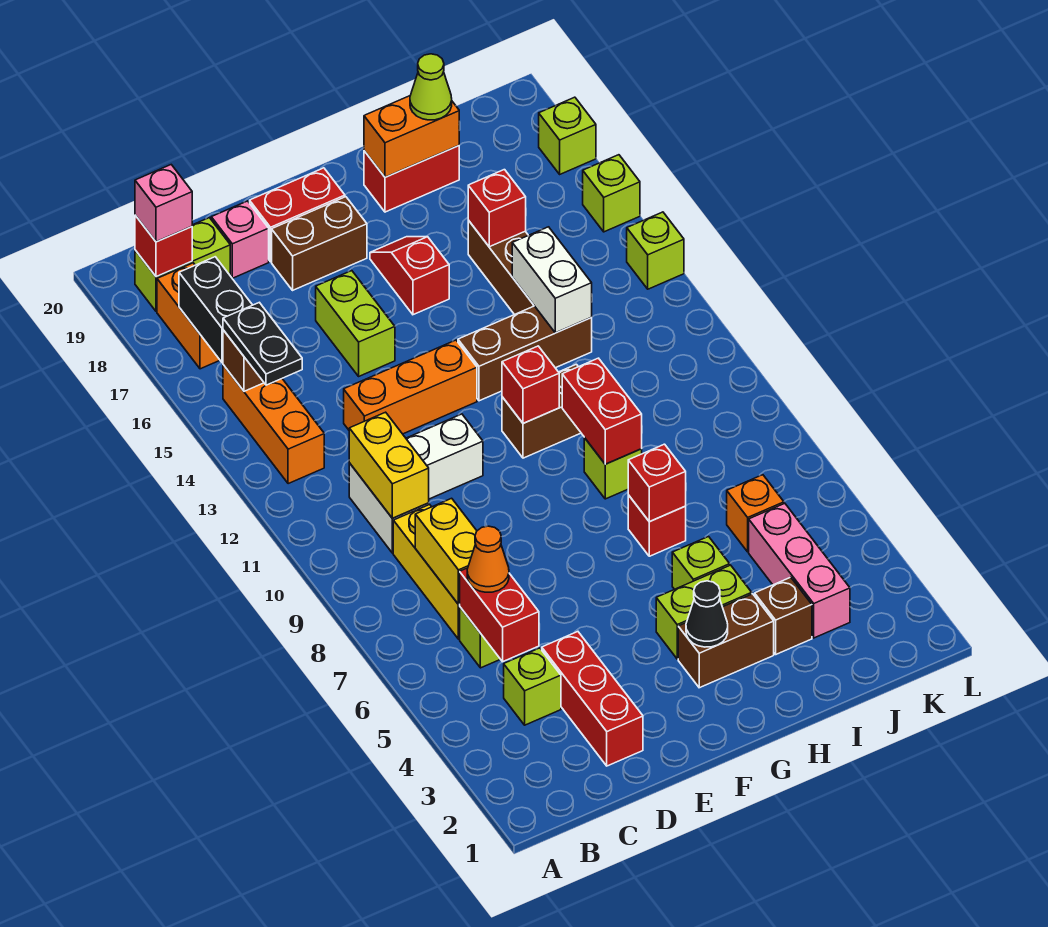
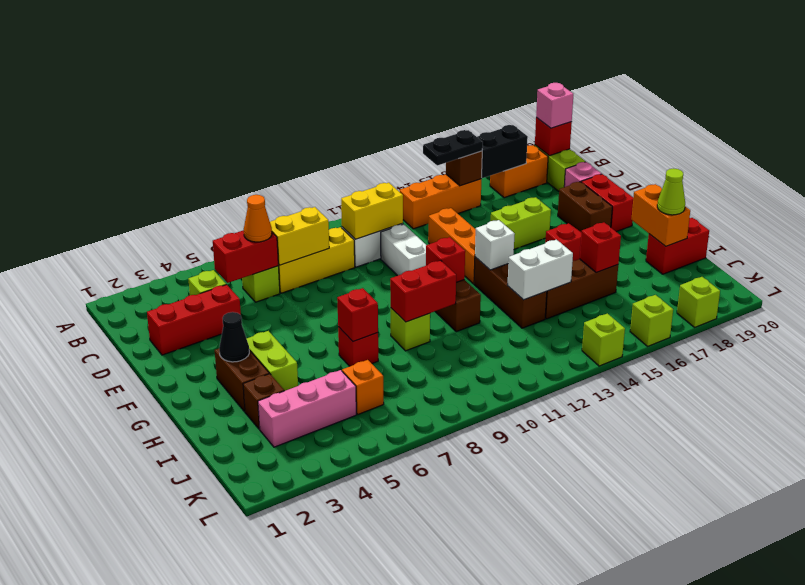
none -> white brick G13 level 2
lime brick H5 level 1 -> none
red brick H19:I19 level 1 -> red brick I19:I20 level 1

